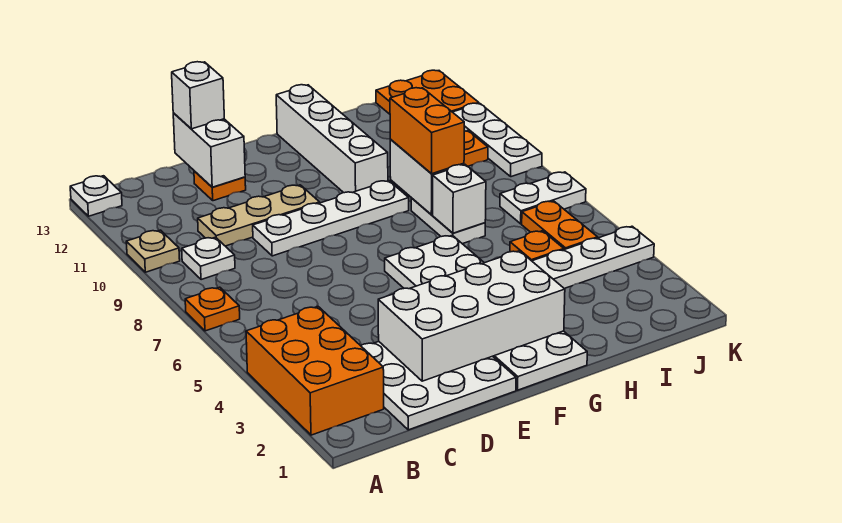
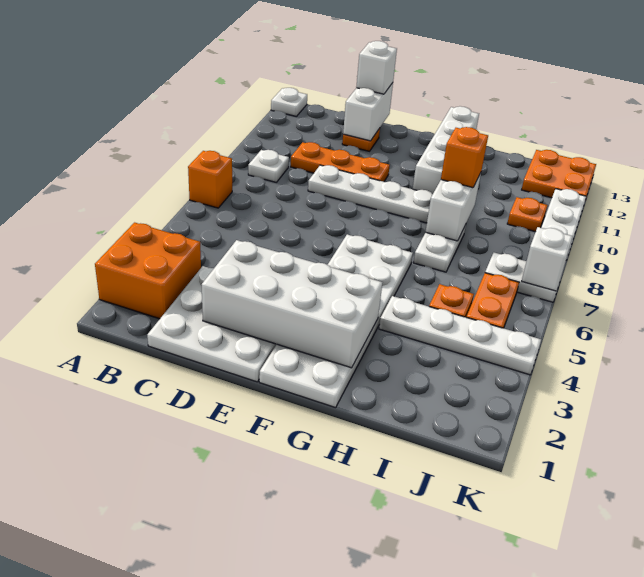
orange brick A2:B4 level 1 -> orange brick A2:B3 level 1
orange plate A7 level 1 -> orange brick A7 level 1
tan plate A10 level 1 -> none
tan plate C10:E10 level 1 -> orange plate C10:E10 level 1
white brick H7 level 2 -> white brick K7 level 2
orange brick H8:H9 level 3 -> orange brick H9 level 3

